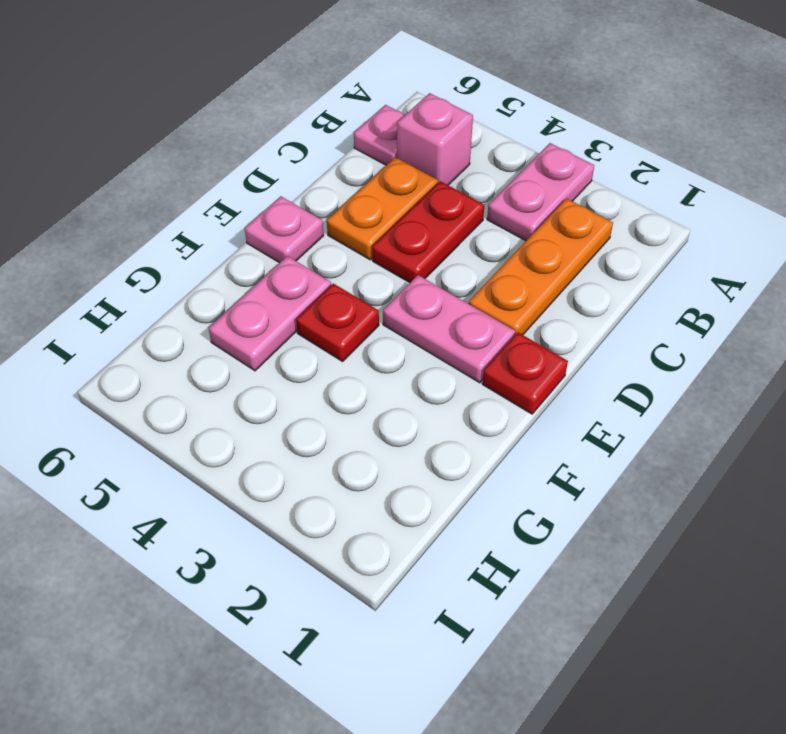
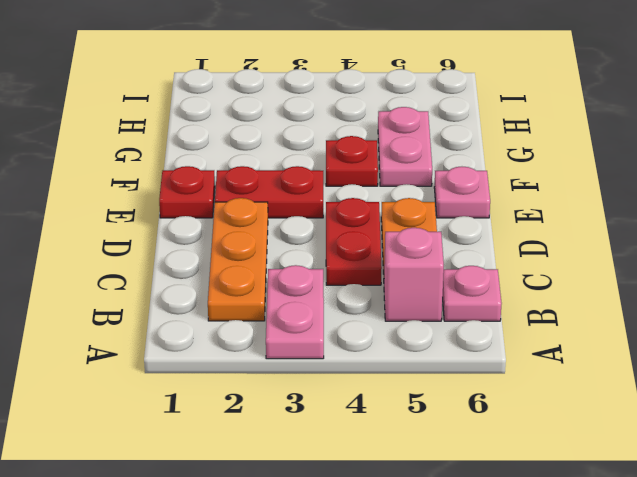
pink plate E2:E3 level 1 -> red plate E2:E3 level 1

